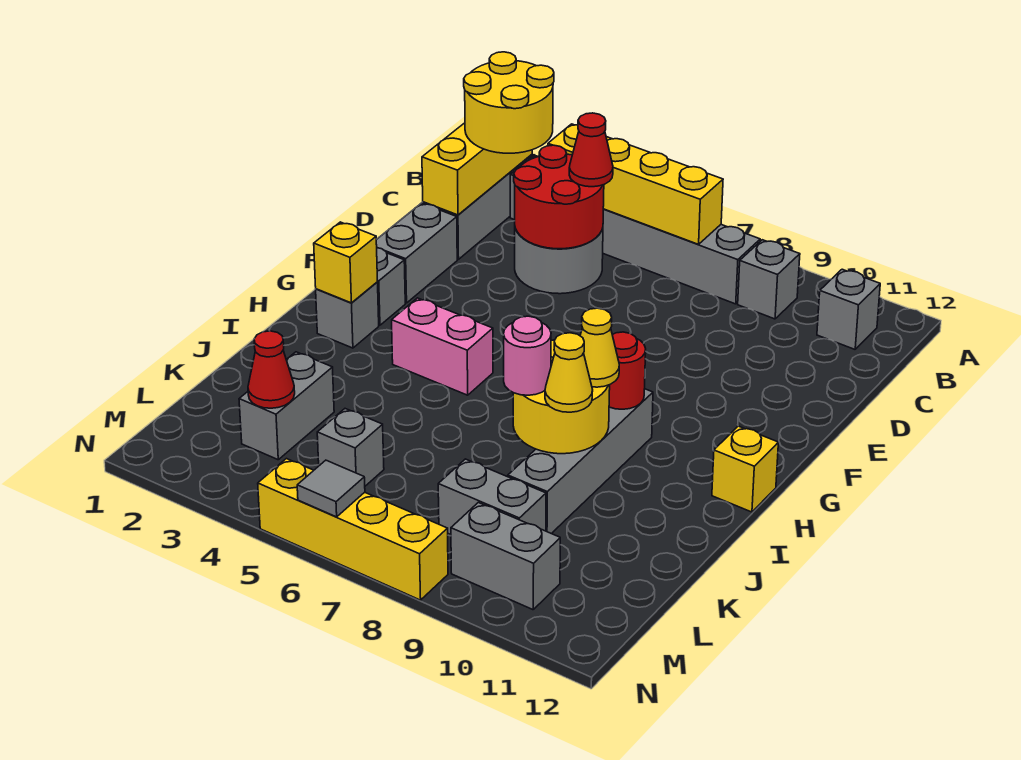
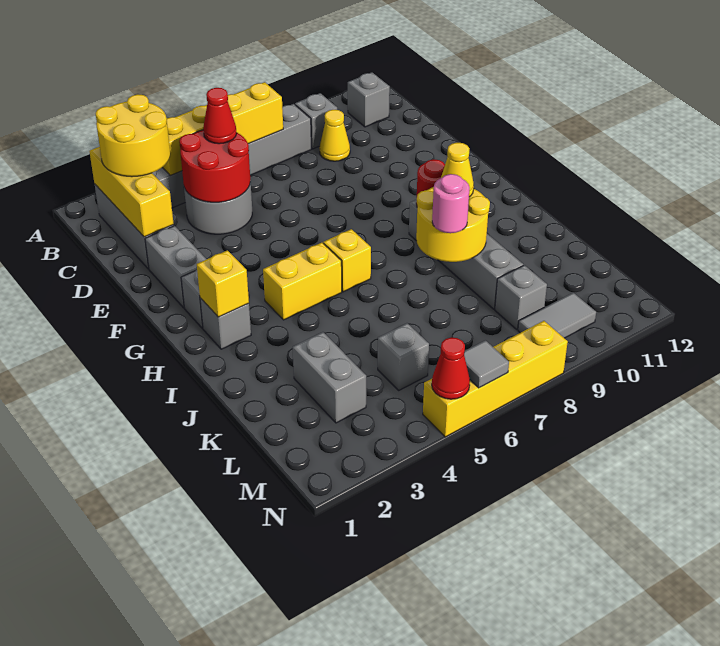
pink brick H4:H5 level 1 -> yellow brick H4:H5 level 1
yellow brick H12 level 1 -> yellow brick H6 level 1
yellow cone J9 level 3 -> yellow cone C9 level 1
red cone L3 level 2 -> red cone N5 level 2
grey brick L8:L9 level 1 -> grey brick L9 level 1
grey brick M9:M10 level 1 -> grey tile M9:M10 level 1

